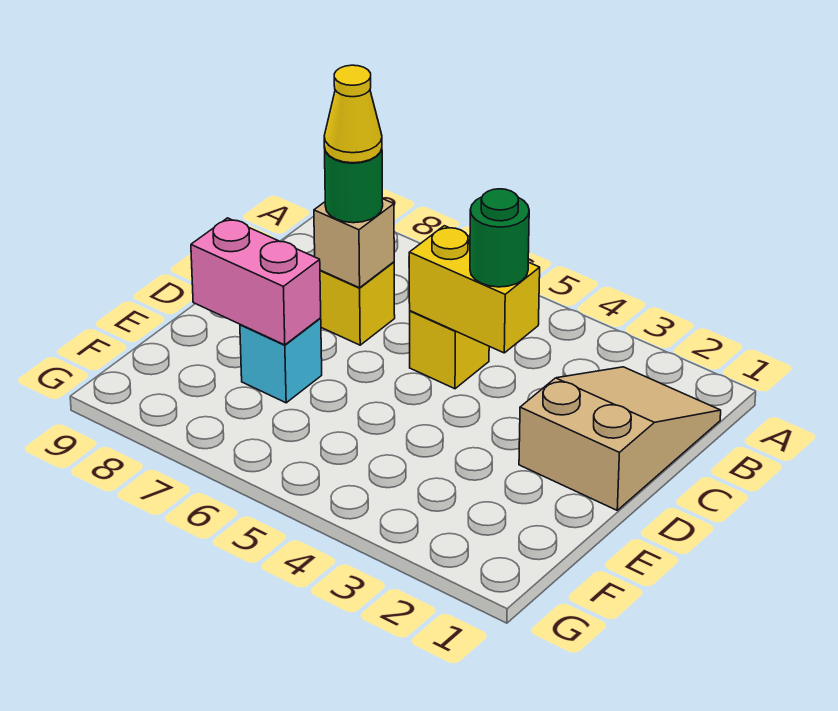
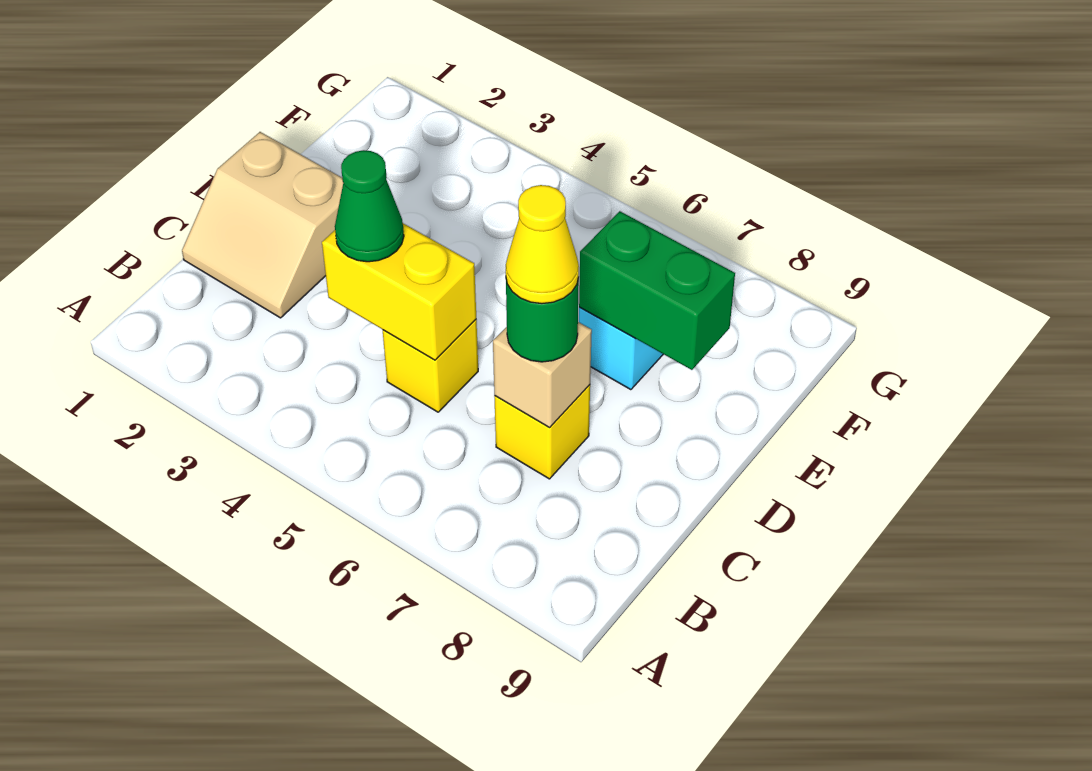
tan slope B1:D2 level 1 top D -> tan slope C1:D2 level 1 top D
green round brick C4 level 3 -> green cone C4 level 3
pink brick E7:E8 level 2 -> green brick E7:E8 level 2

